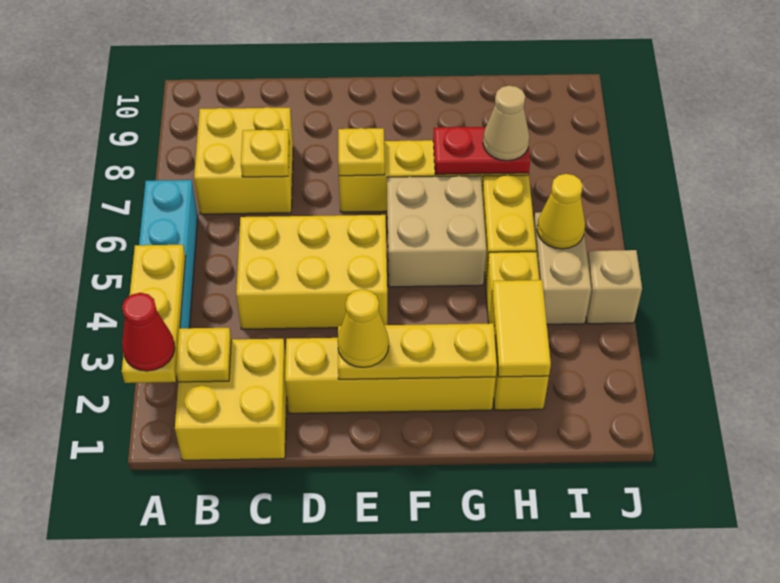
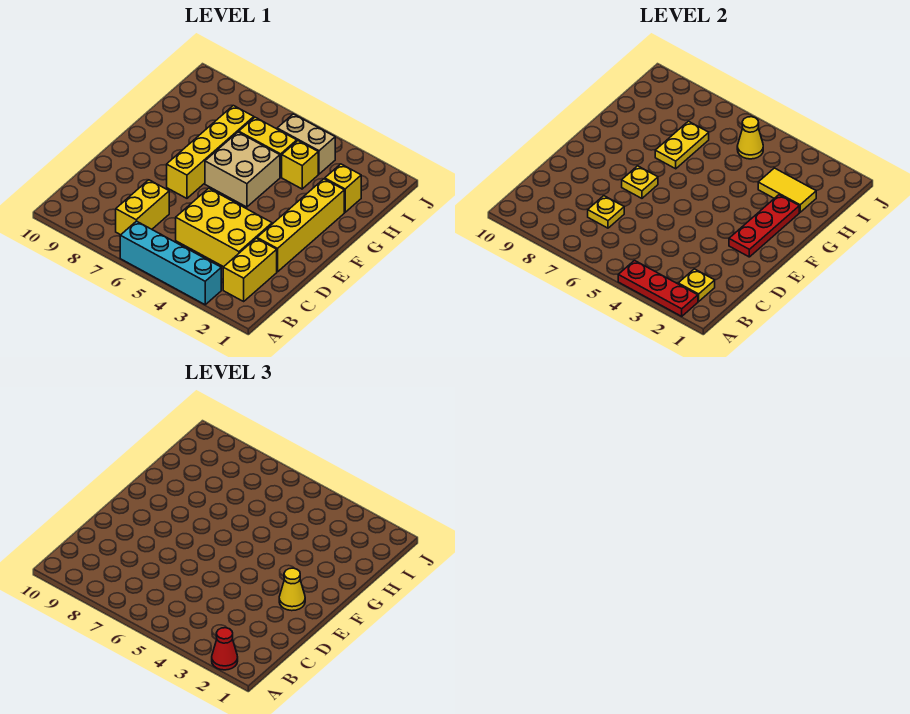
yellow plate A2:A4 level 2 -> red plate A2:A4 level 2
yellow brick B1:C2 level 1 -> yellow brick B2:C2 level 1
yellow brick B7:C8 level 1 -> yellow brick B7:C7 level 1
yellow brick C4:E5 level 1 -> yellow brick C3:D5 level 1
yellow plate E2:G2 level 2 -> red plate E2:G2 level 2
red plate G7:H7 level 2 -> yellow plate G7:H7 level 2
tan cone H7 level 3 -> none
tan brick J4 level 1 -> none

